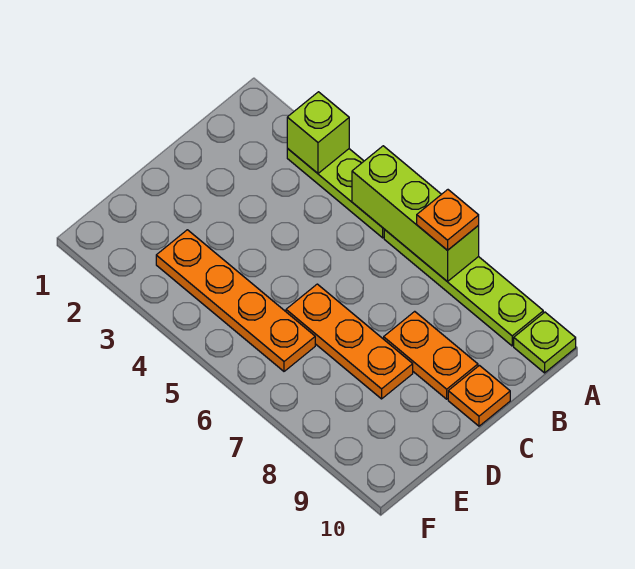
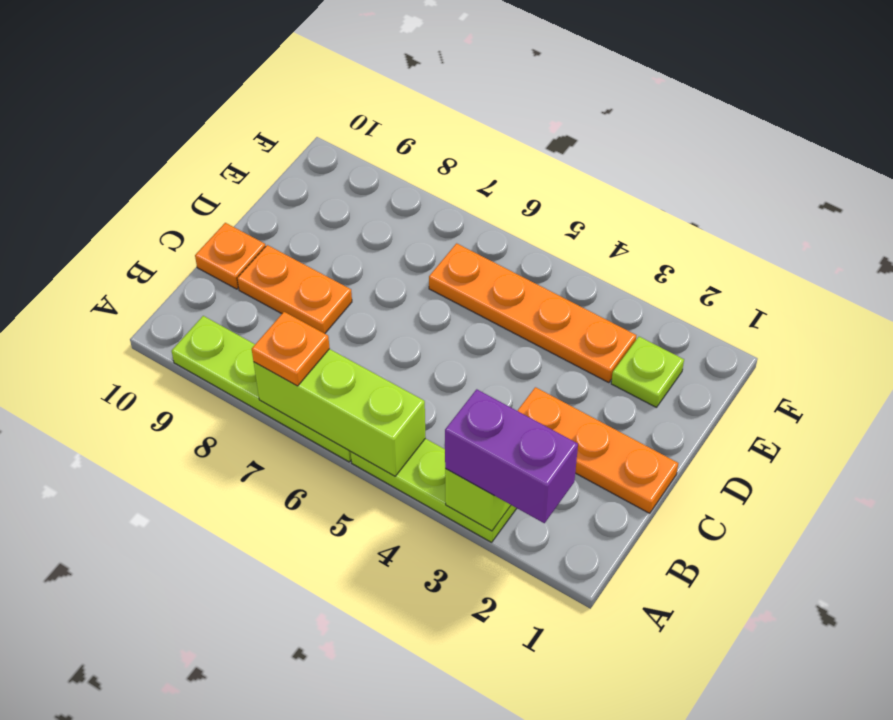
none -> purple brick A2:A3 level 3
lime plate A10 level 1 -> lime plate E2 level 1
orange plate D6:D8 level 1 -> orange plate C1:C3 level 1

